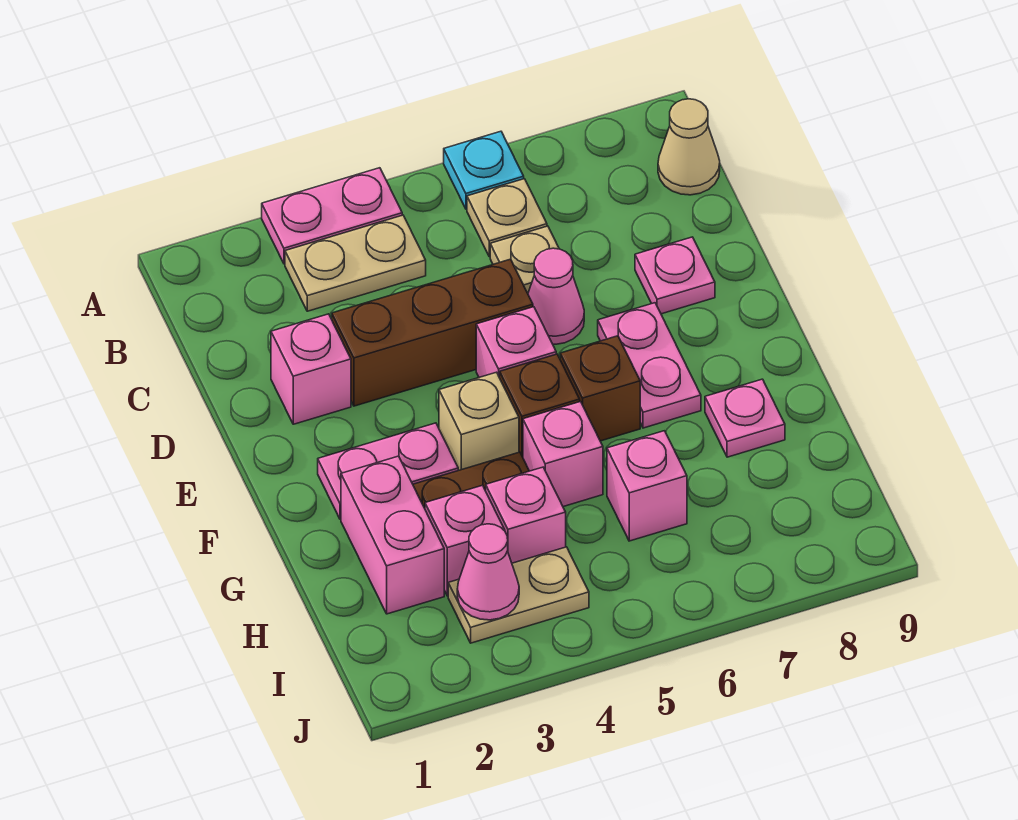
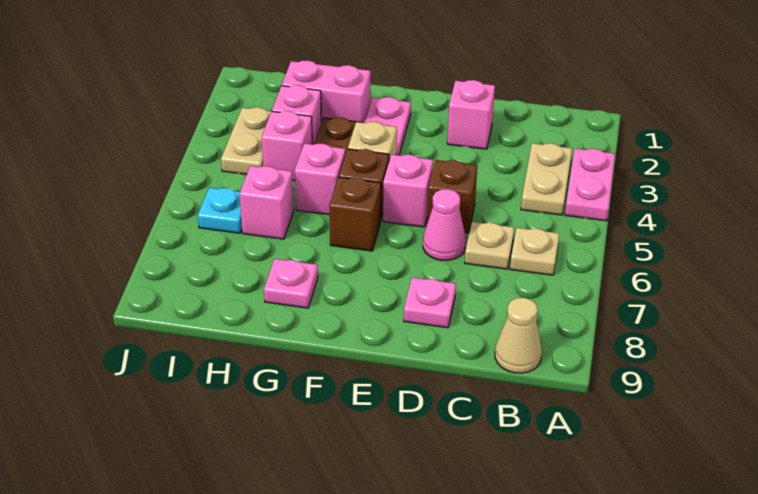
cyan plate A6 level 1 -> cyan plate I6 level 1
brown brick D3:D5 level 1 -> brown brick D5 level 1
pink plate E7:F7 level 1 -> none
pink cone I3 level 2 -> none

